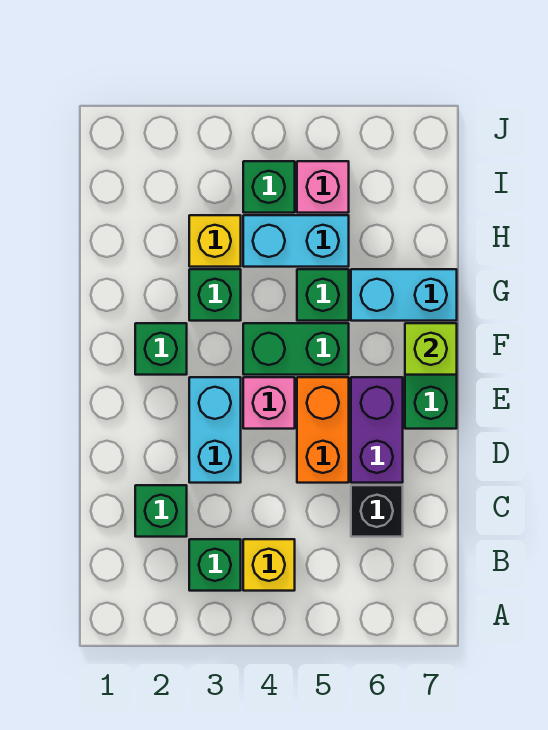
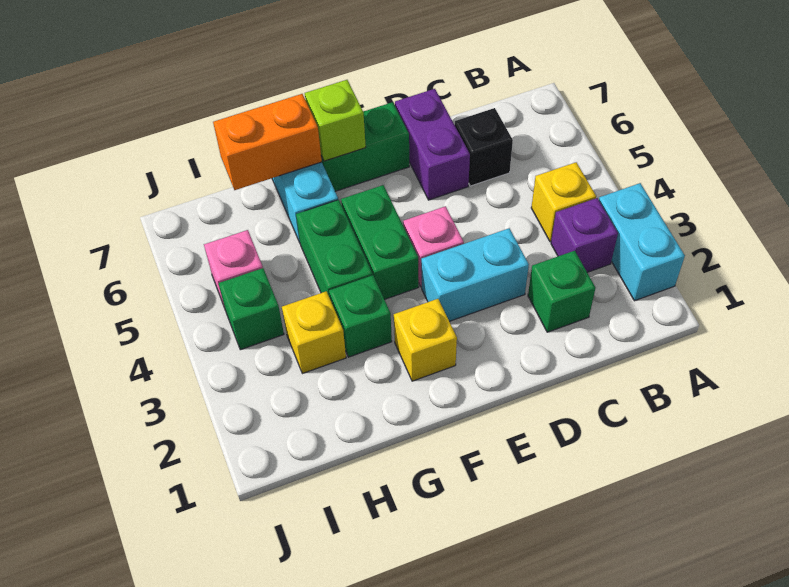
green brick B3 level 1 -> purple brick B3 level 1
orange brick D5:E5 level 1 -> orange brick G7:H7 level 2
purple brick D6:E6 level 1 -> purple brick D6:D7 level 1
green brick F2 level 1 -> yellow brick F2 level 1
green brick G5 level 1 -> green brick G4:G5 level 1
cyan brick H4:H5 level 1 -> cyan brick A2:A3 level 1

